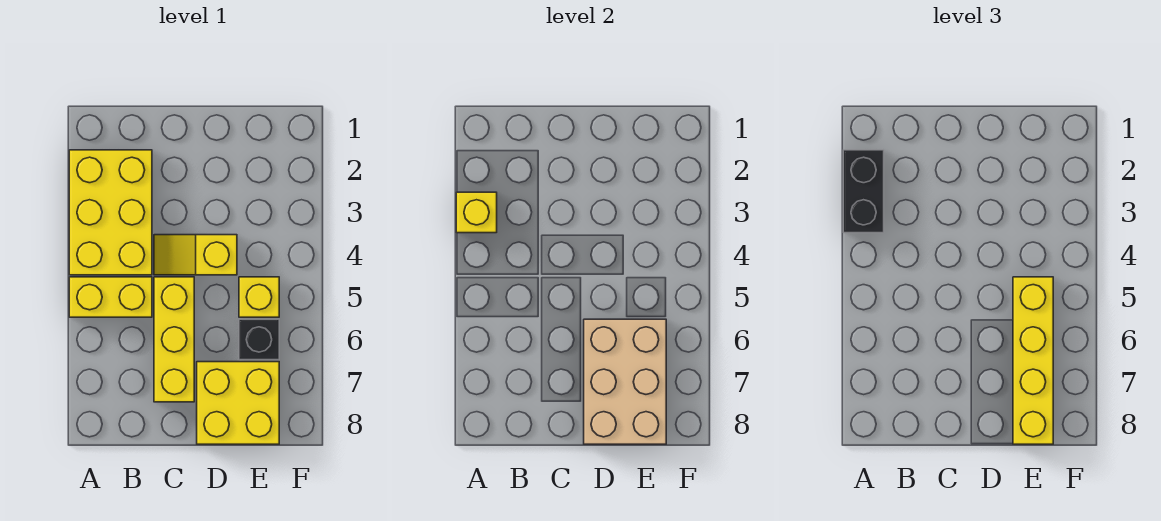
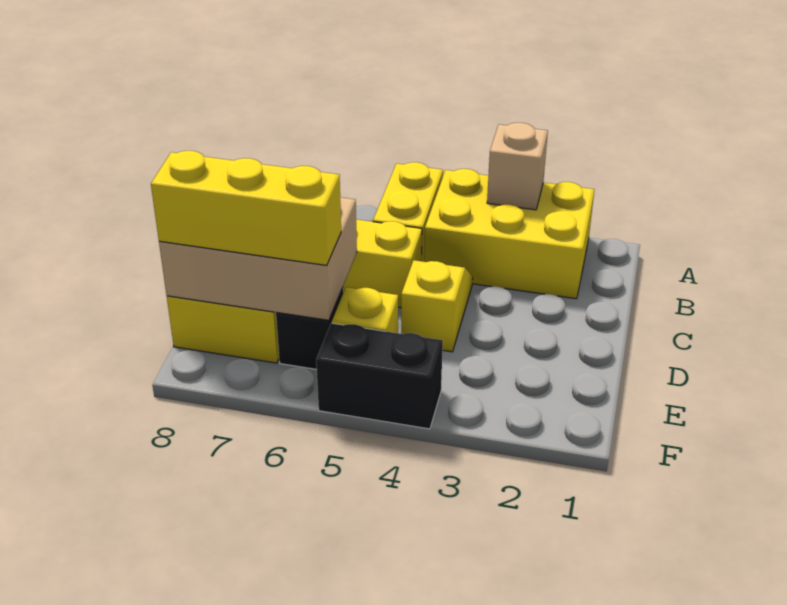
black brick A2:A3 level 3 -> black brick F4:F5 level 1
yellow brick A3 level 2 -> tan brick A3 level 2
yellow brick E5:E8 level 3 -> yellow brick E6:E8 level 3

